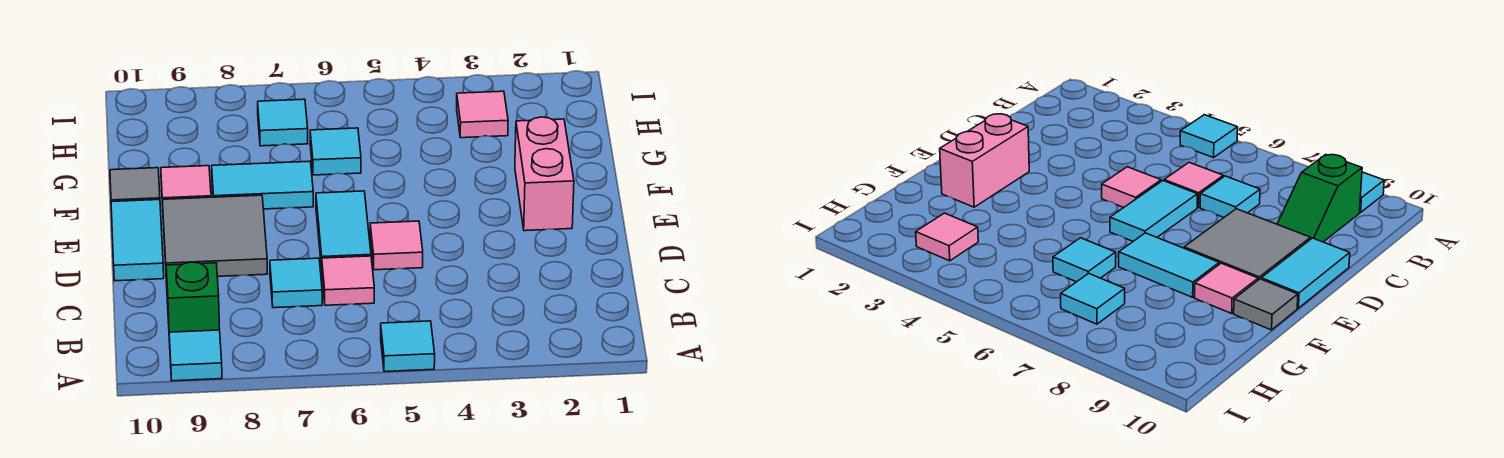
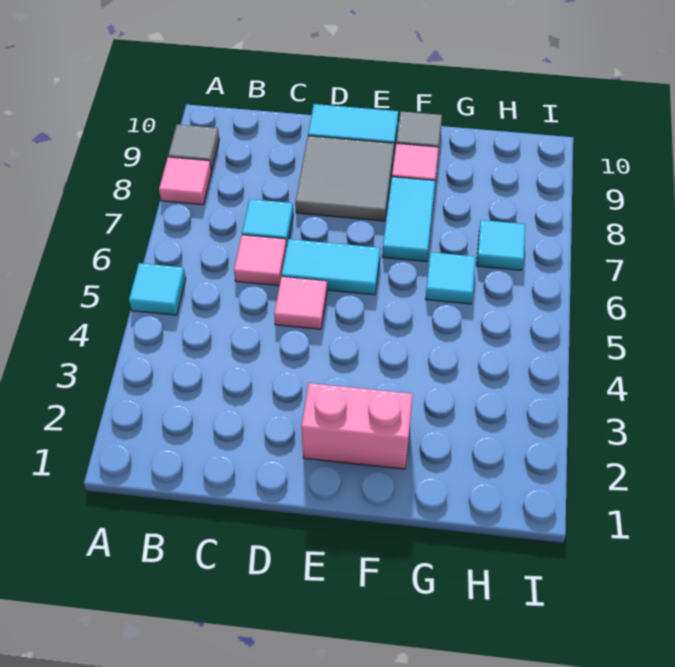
cyan tile A9 level 1 -> grey tile A9 level 1
green slope B9:C9 level 1 top B -> none
pink tile H3 level 1 -> pink tile A8 level 1

